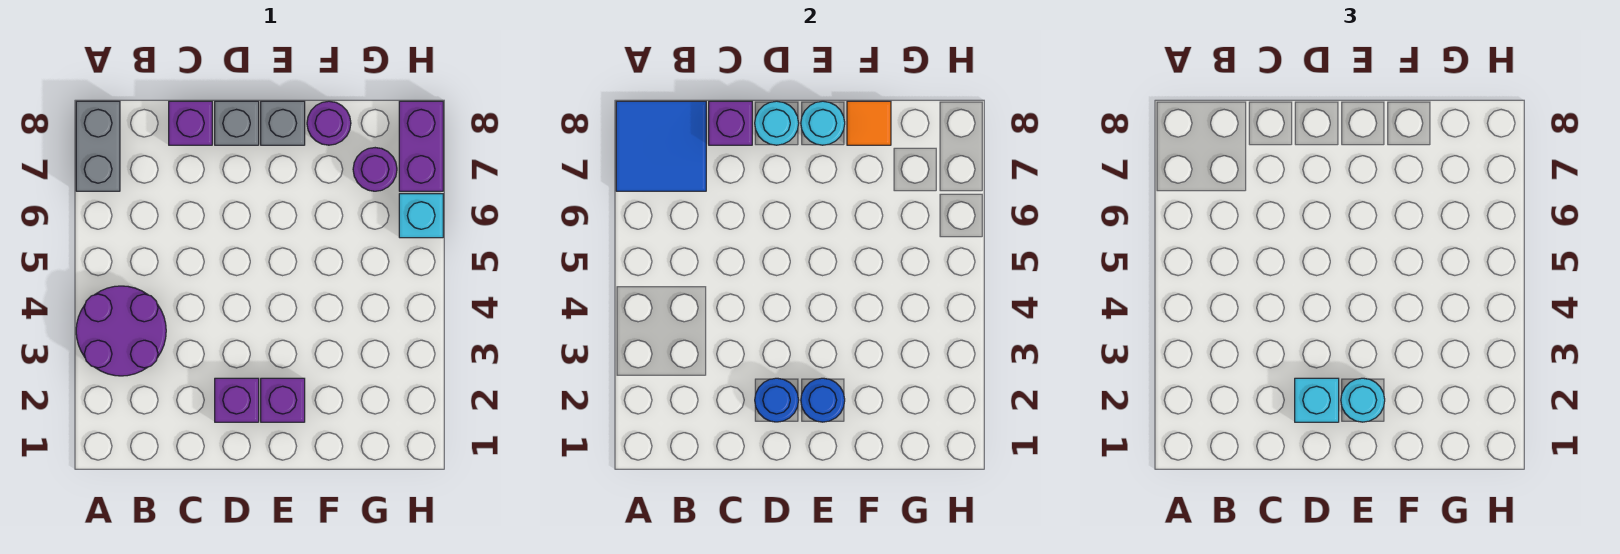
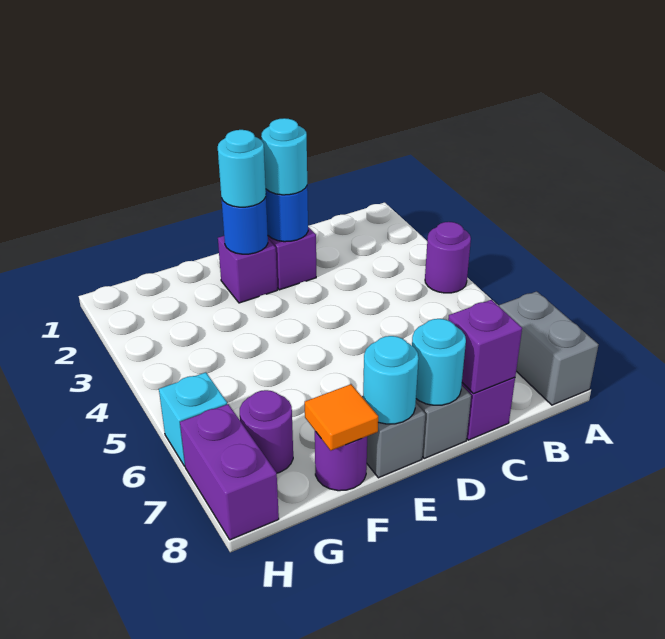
purple round brick A3:B4 level 1 -> purple round brick A4 level 1
blue tile A7:B8 level 2 -> none
cyan brick D2 level 3 -> cyan round brick D2 level 3

